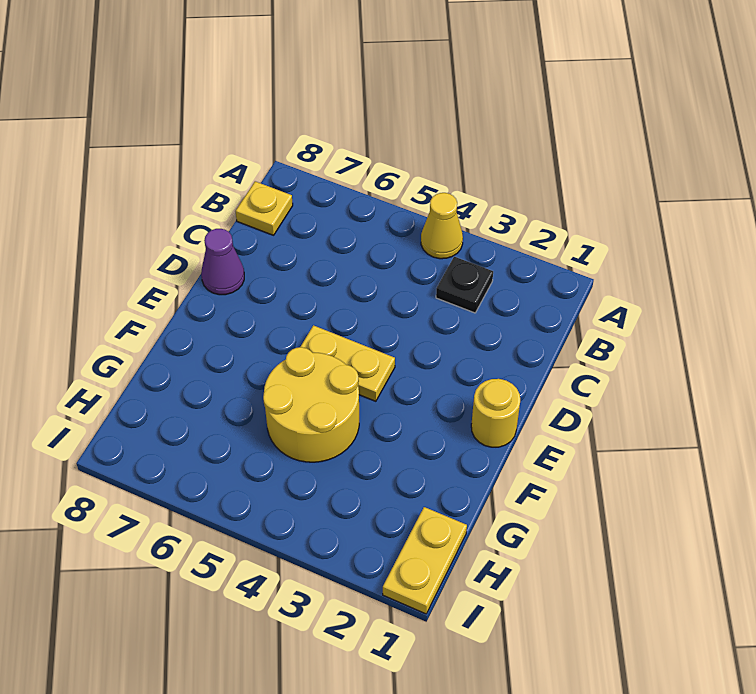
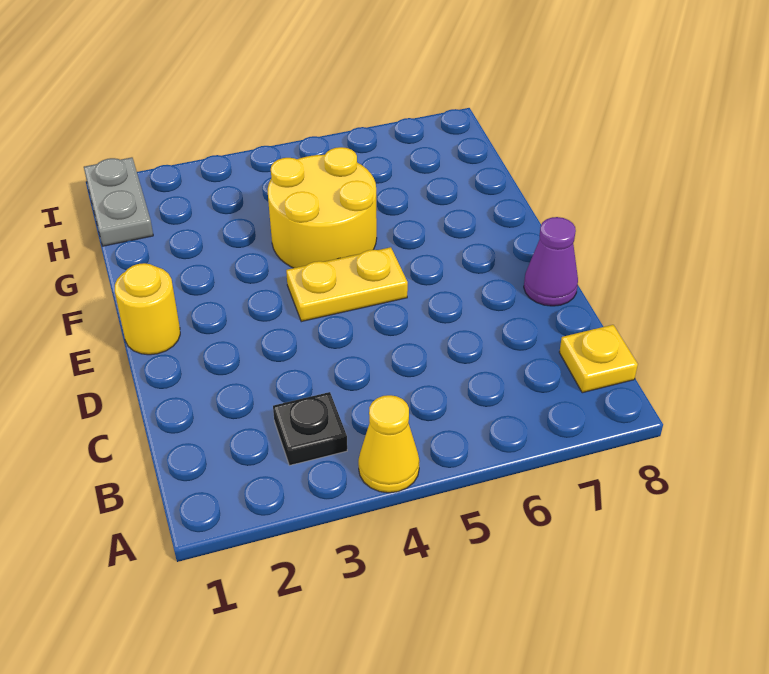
yellow plate H1:I1 level 1 -> grey plate H1:I1 level 1

